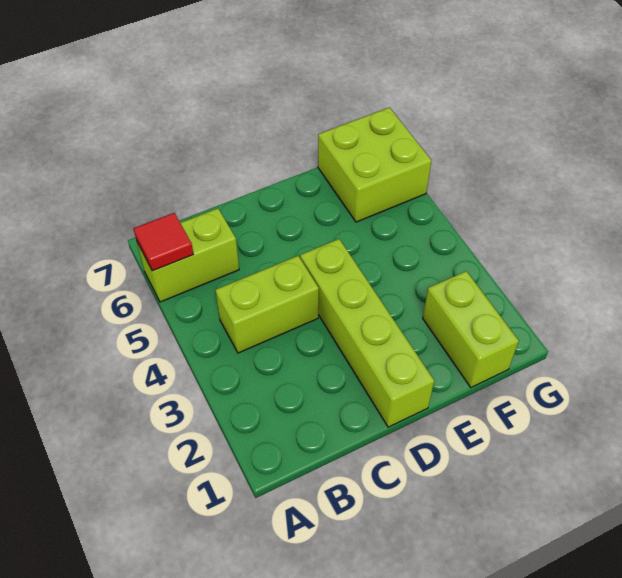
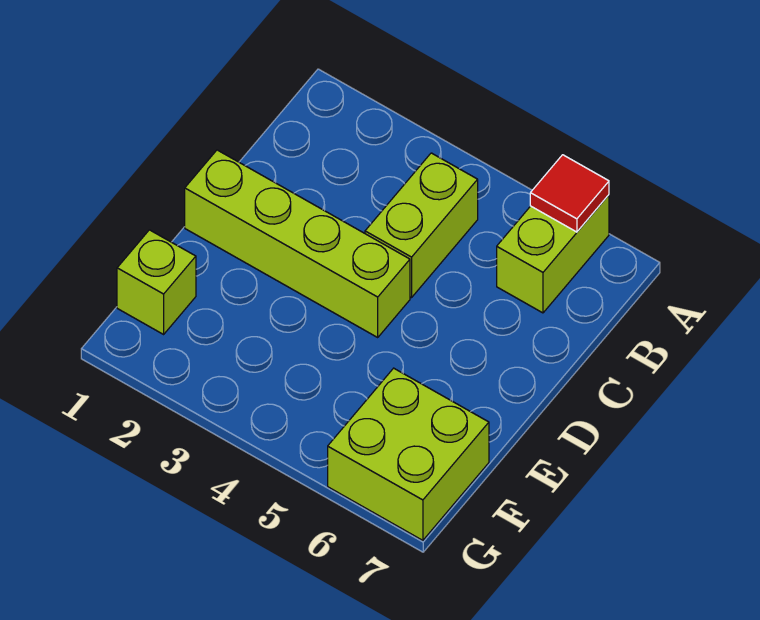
lime brick F1:F2 level 1 -> lime brick F1 level 1

